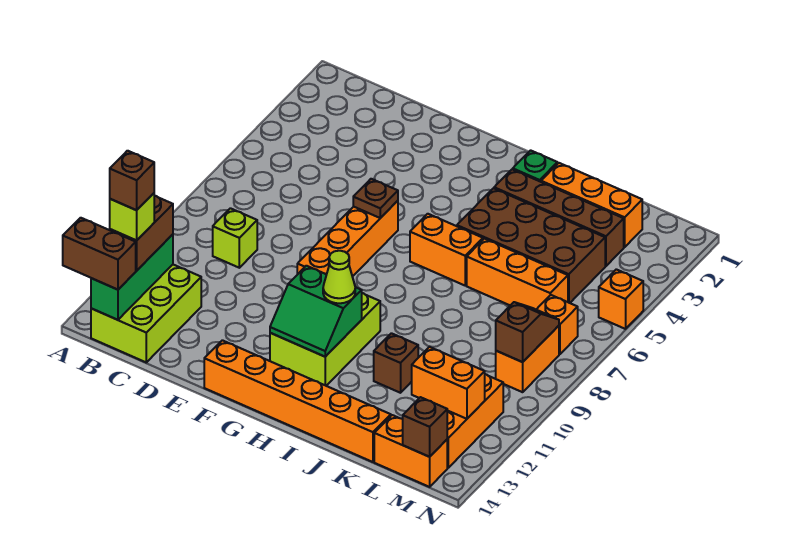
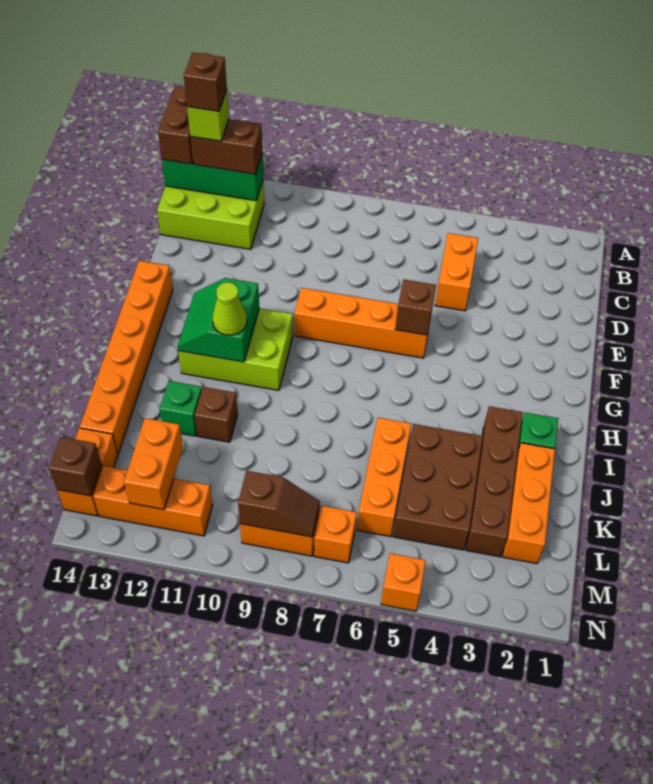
lime brick C9 level 1 -> none
brown plate F6 level 2 -> brown brick F6 level 2
orange brick H6:I6 level 1 -> orange brick C5:D5 level 1
brown brick I4:L5 level 1 -> brown brick J4:L5 level 1
none -> green brick J12 level 1

